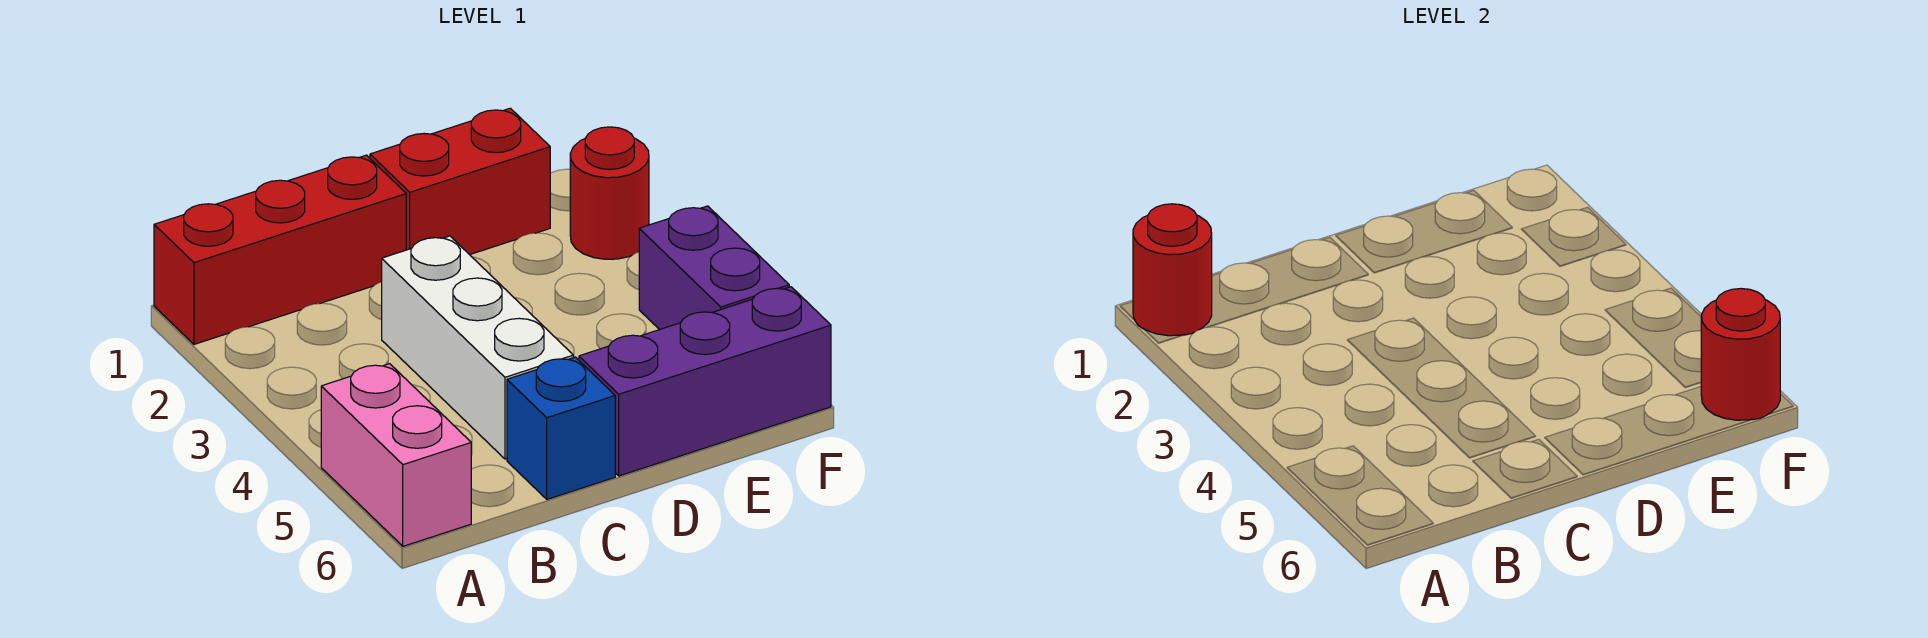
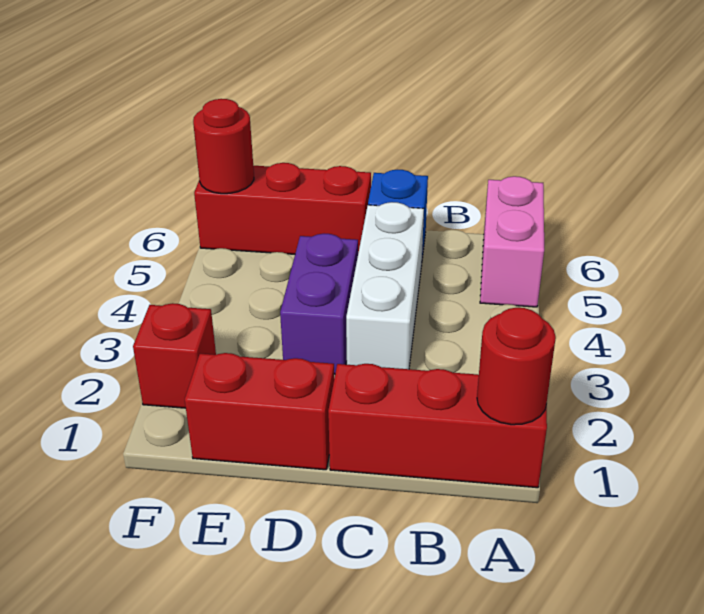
purple brick D6:F6 level 1 -> red brick D6:F6 level 1
red round brick F2 level 1 -> red brick F2 level 1
purple brick F4:F5 level 1 -> purple brick D3:D4 level 1

